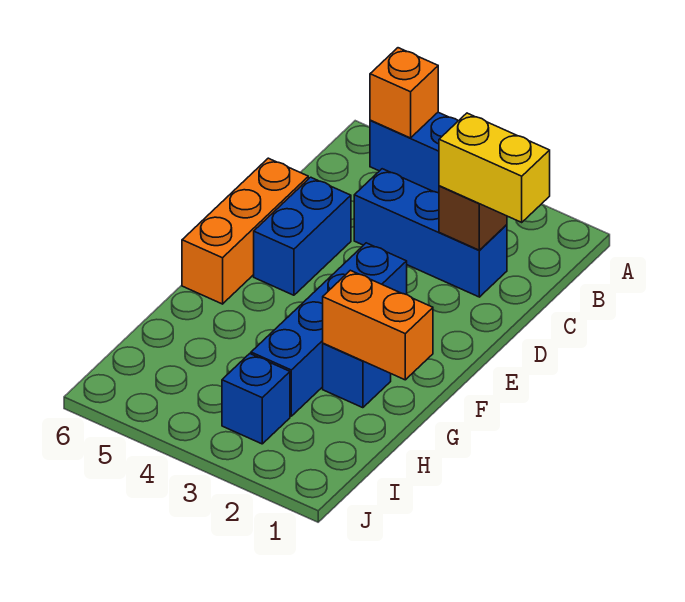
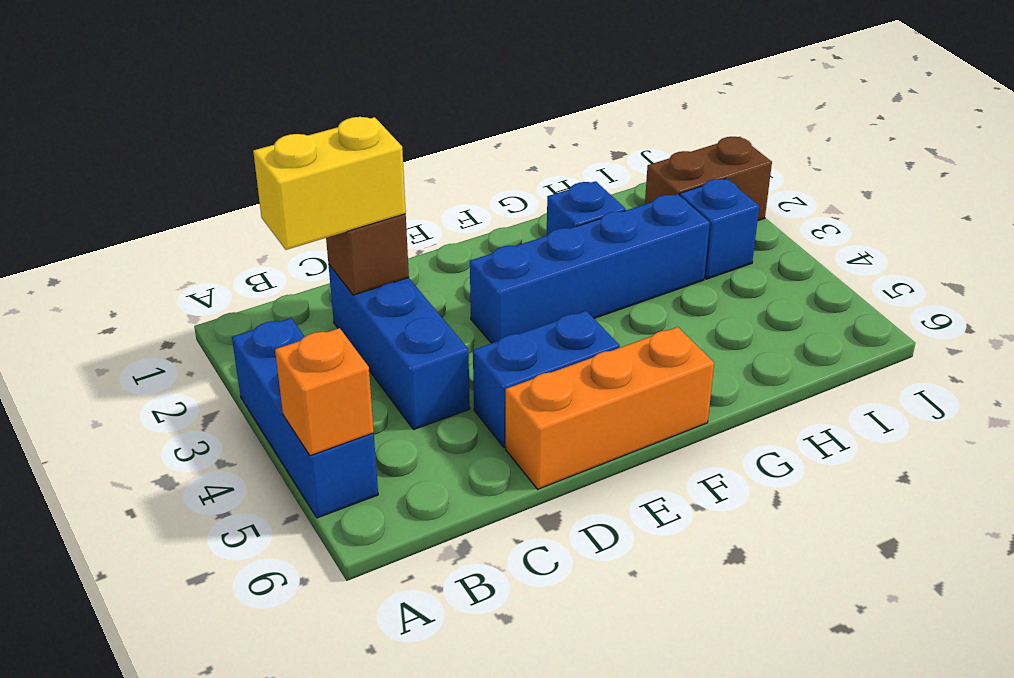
yellow brick C1:C2 level 3 -> yellow brick B2:C2 level 3
orange brick G1:G2 level 2 -> none
none -> brown brick I2:J2 level 1

